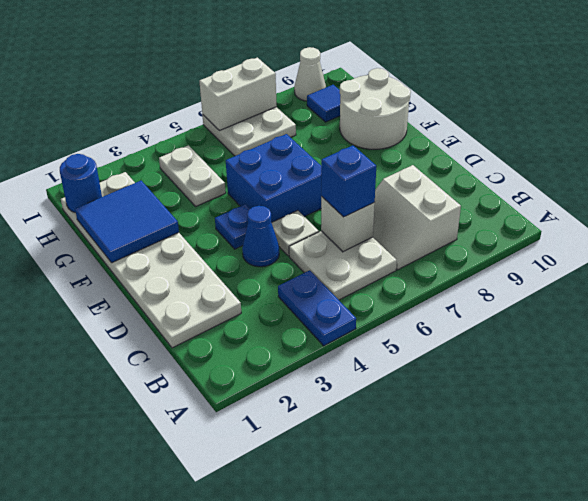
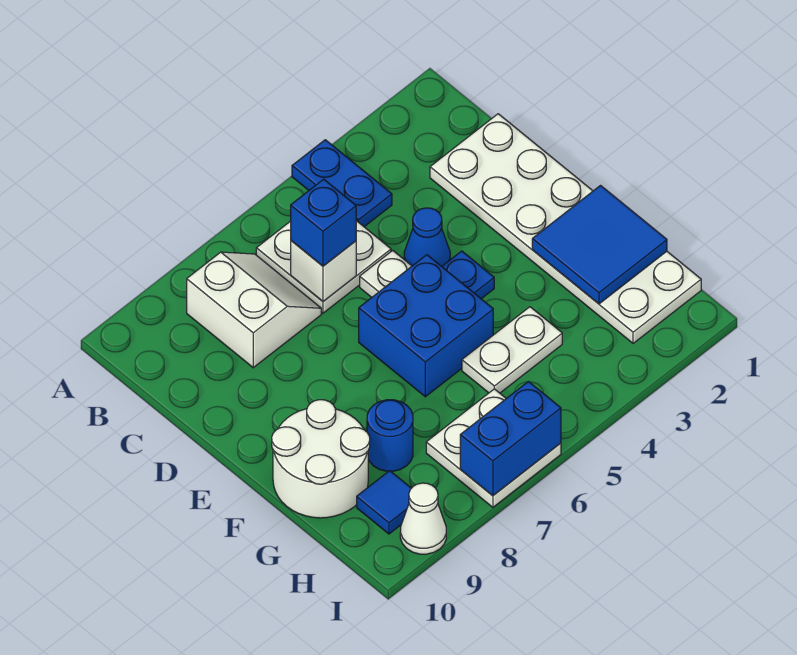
white plate G4:H4 level 1 -> white plate G4:G5 level 1
blue round brick H1 level 2 -> blue round brick G8 level 1
white brick I6:I7 level 2 -> blue brick I6:I7 level 2

